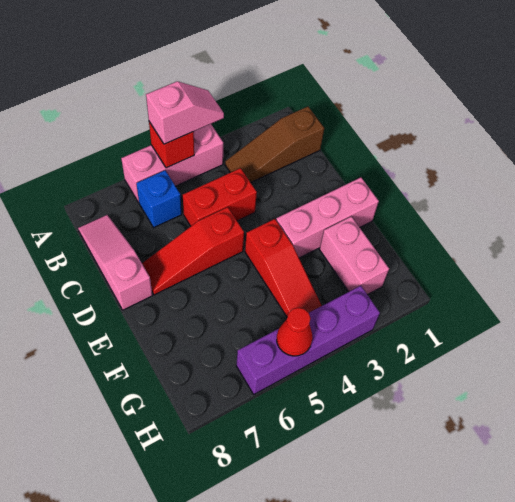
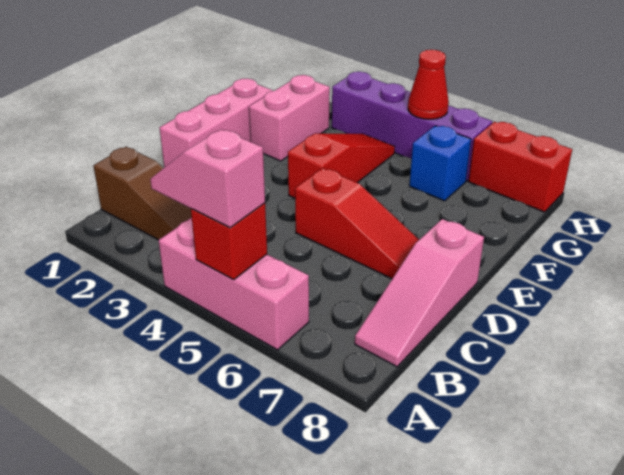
blue brick B6 level 1 -> blue brick G6 level 1
red brick C4:C5 level 1 -> red brick H7:H8 level 1
pink brick E1:E3 level 1 -> pink brick D1:F1 level 1

